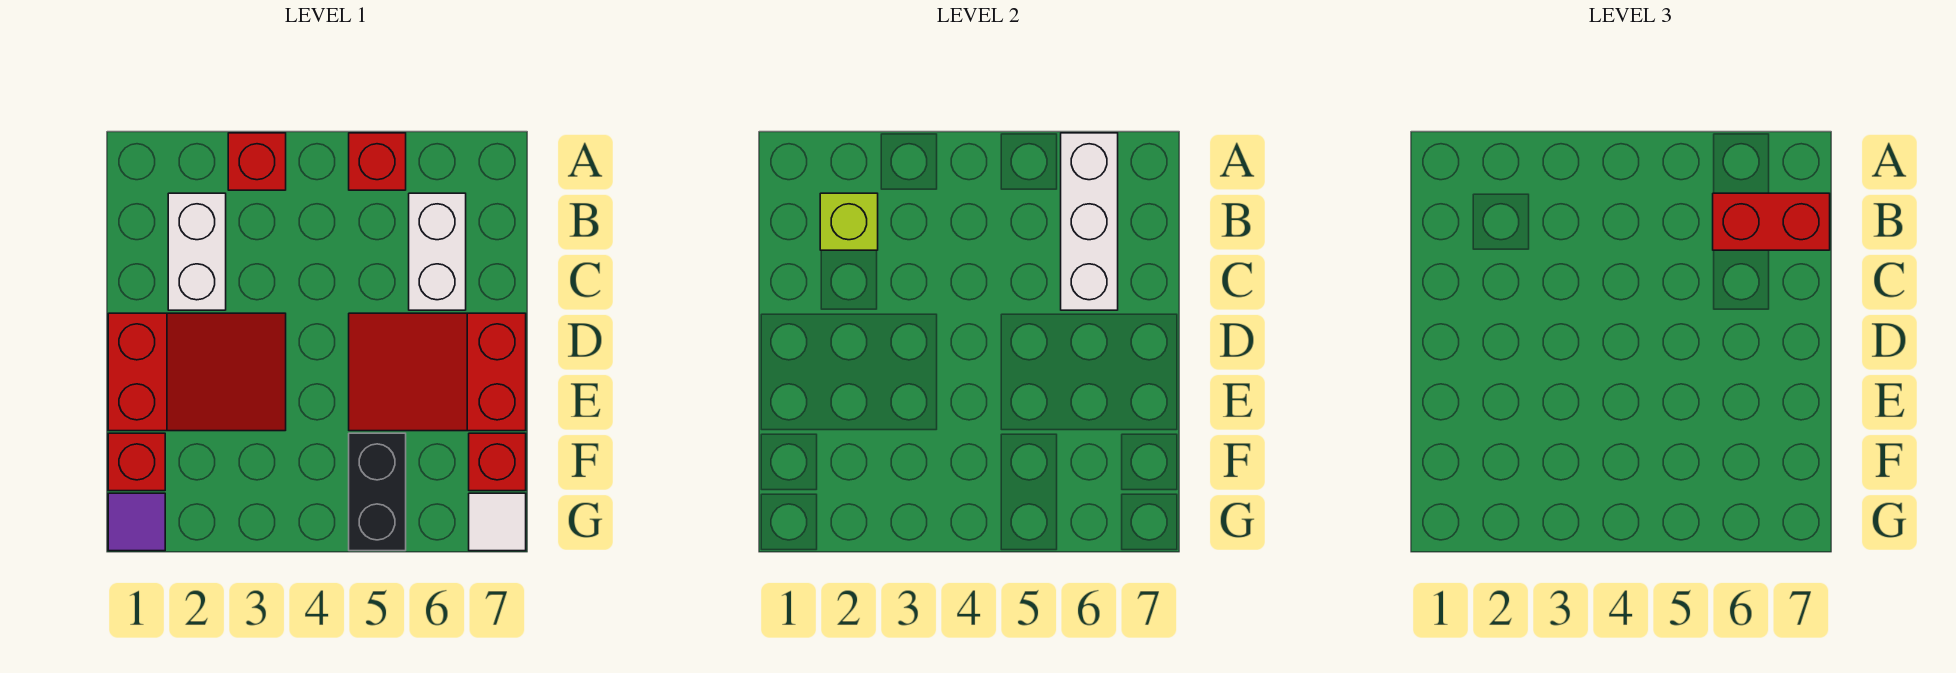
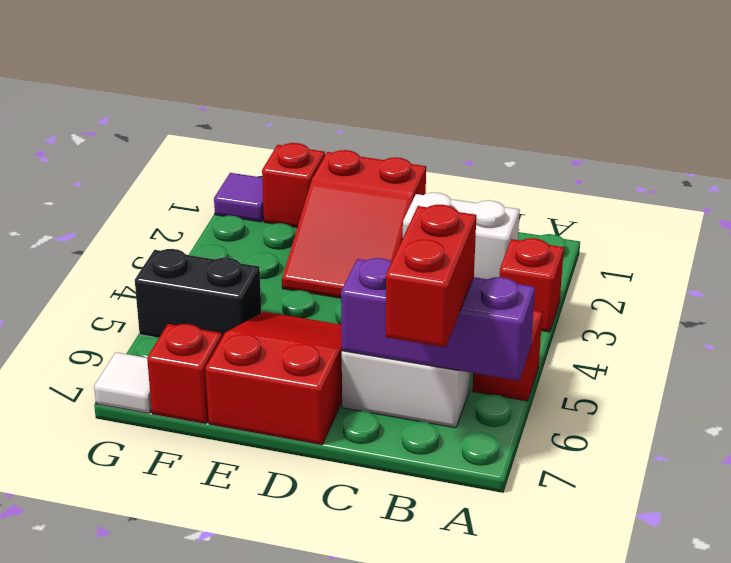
white brick A6:C6 level 2 -> purple brick A6:C6 level 2
lime brick B2 level 2 -> none

